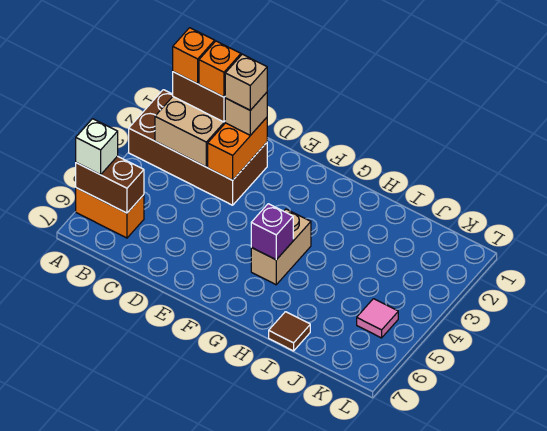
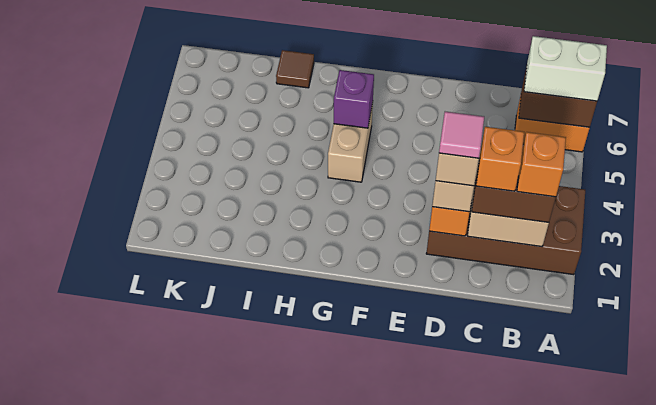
white brick A6 level 3 -> white brick A6:B6 level 3
pink tile K5 level 1 -> pink tile D2 level 5

